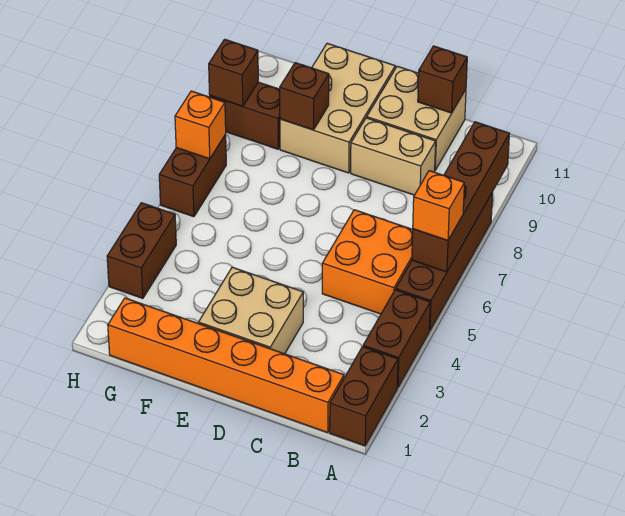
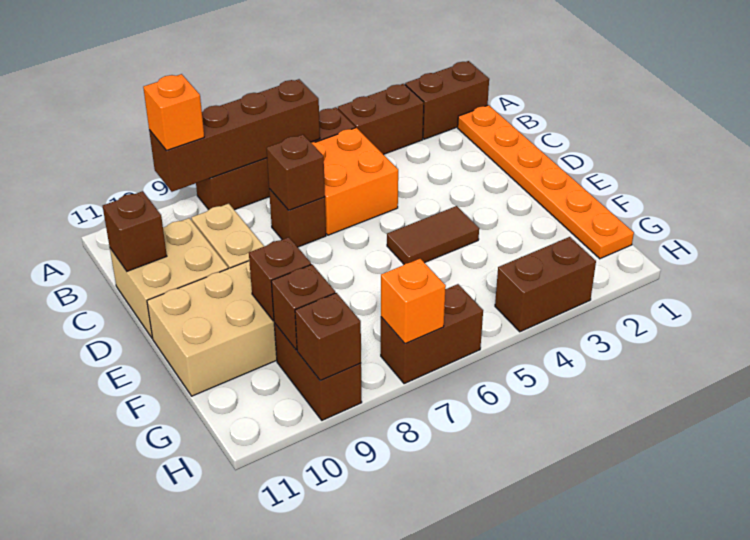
orange brick A6 level 3 -> orange brick A9 level 3
orange brick B1:G1 level 1 -> orange plate B1:G1 level 1
none -> brown brick C7 level 1
none -> brown brick C7 level 2
tan brick D2:E3 level 1 -> none
none -> brown tile E4:E5 level 1
none -> brown brick G9 level 2

